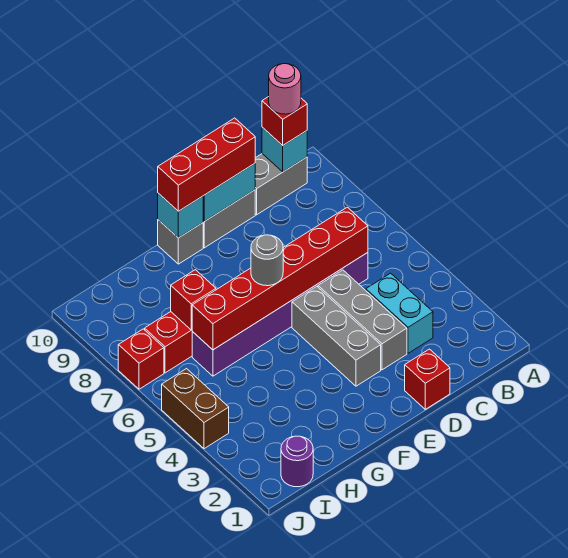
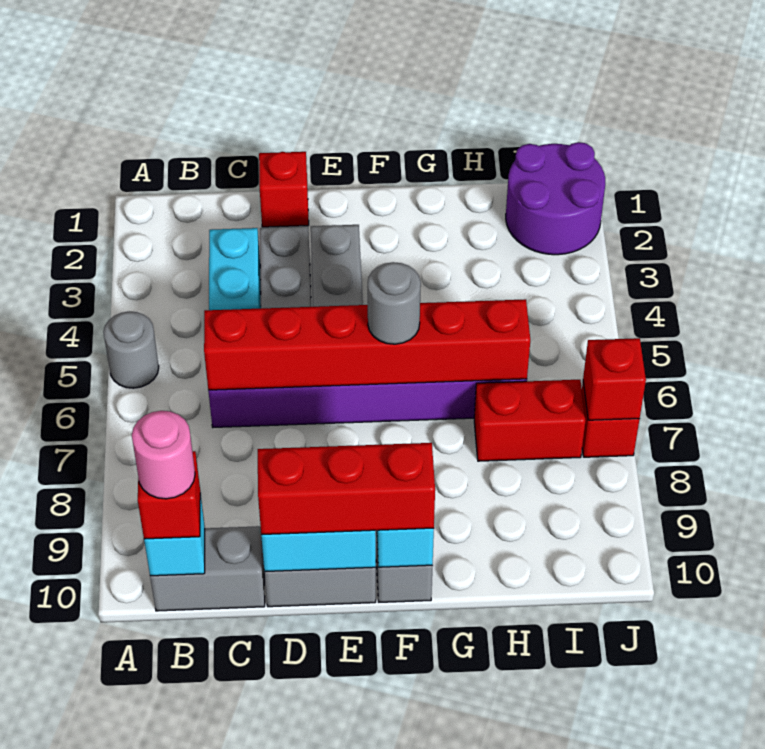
none -> grey round brick A5 level 1
red brick H7 level 2 -> red brick J7 level 2
purple round brick I1 level 1 -> purple round brick I1:J2 level 1
brown brick J4:J5 level 1 -> none

